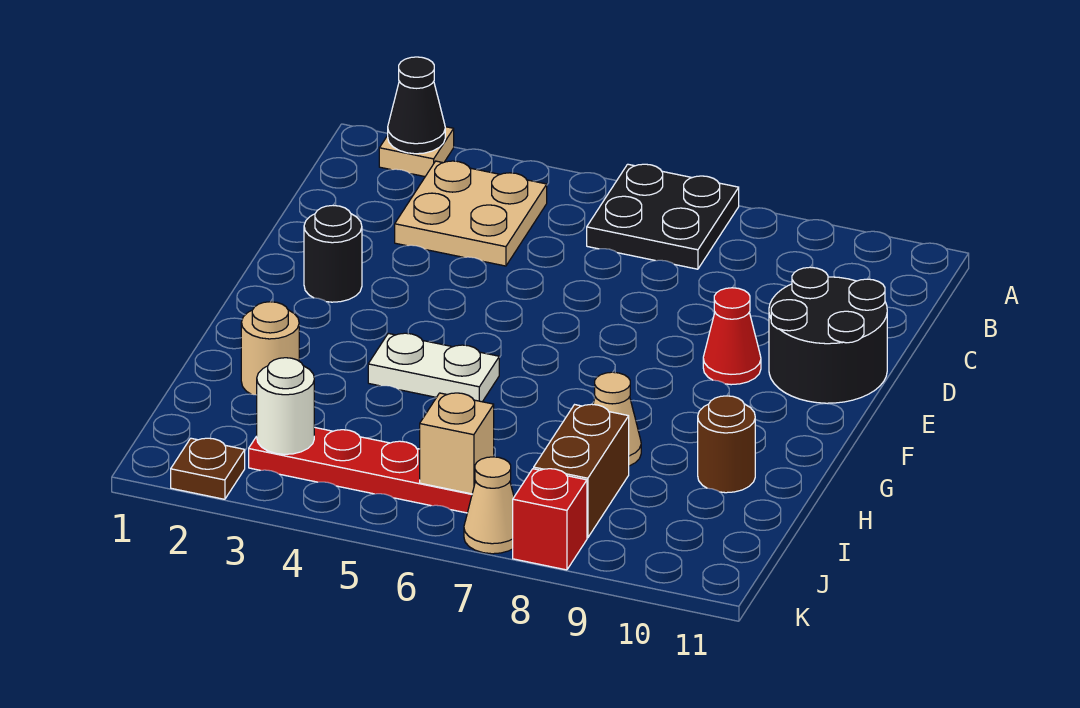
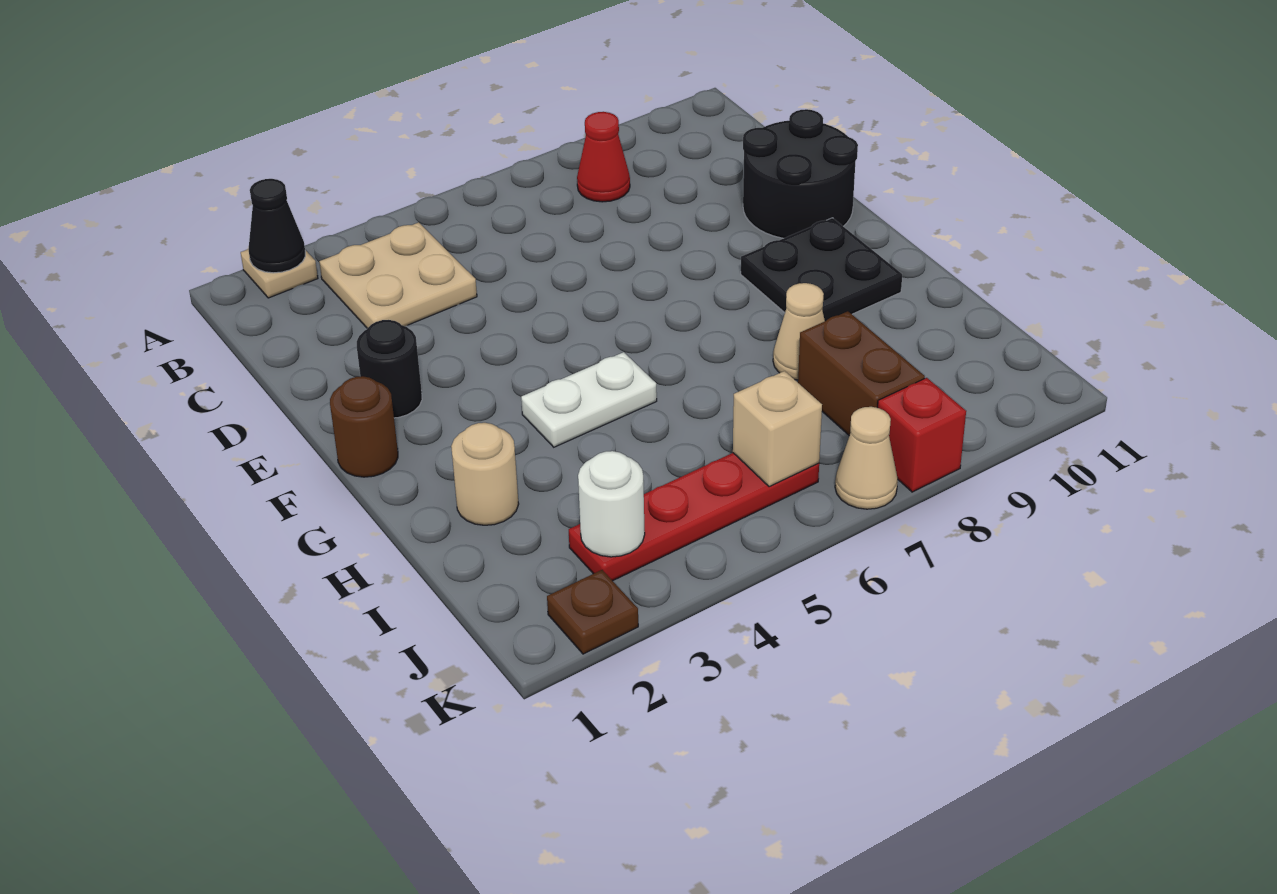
black plate A6:B7 level 1 -> black plate F9:G10 level 1
red cone E9 level 1 -> red cone B8 level 1
brown round brick H10 level 1 -> brown round brick F1 level 1

